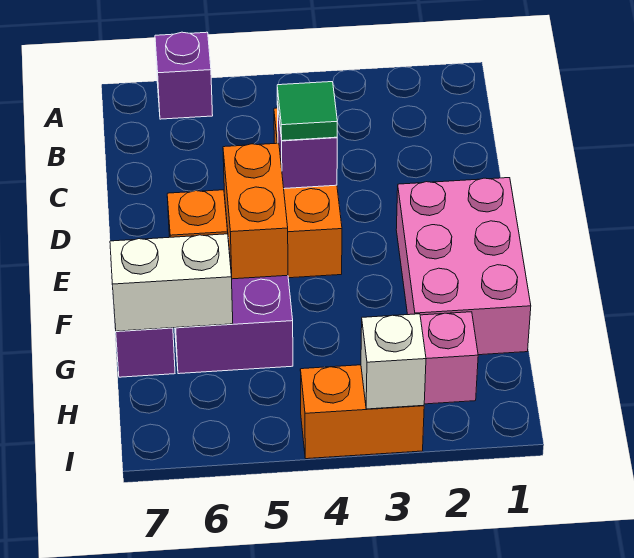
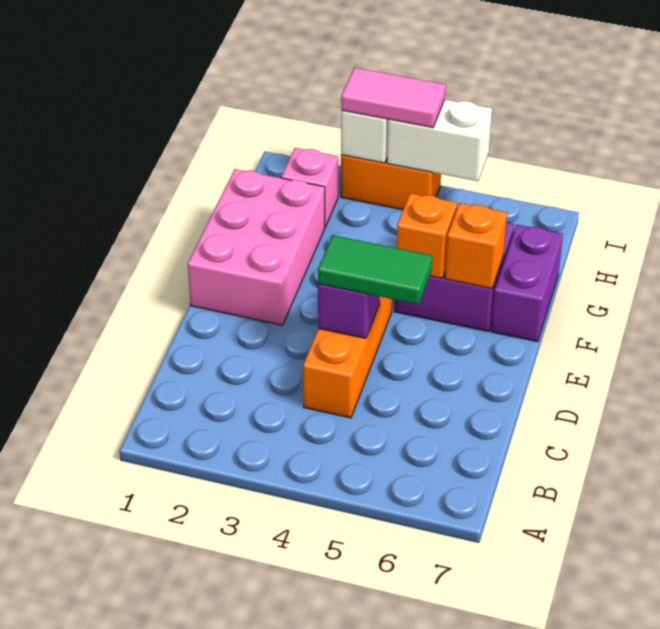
purple brick A6 level 1 -> none
green tile D4 level 3 -> green tile D4:D5 level 3
orange brick E5:F5 level 2 -> orange brick F5 level 2
white brick G6:G7 level 2 -> white brick I4:I5 level 2
none -> pink tile I3:I4 level 3

